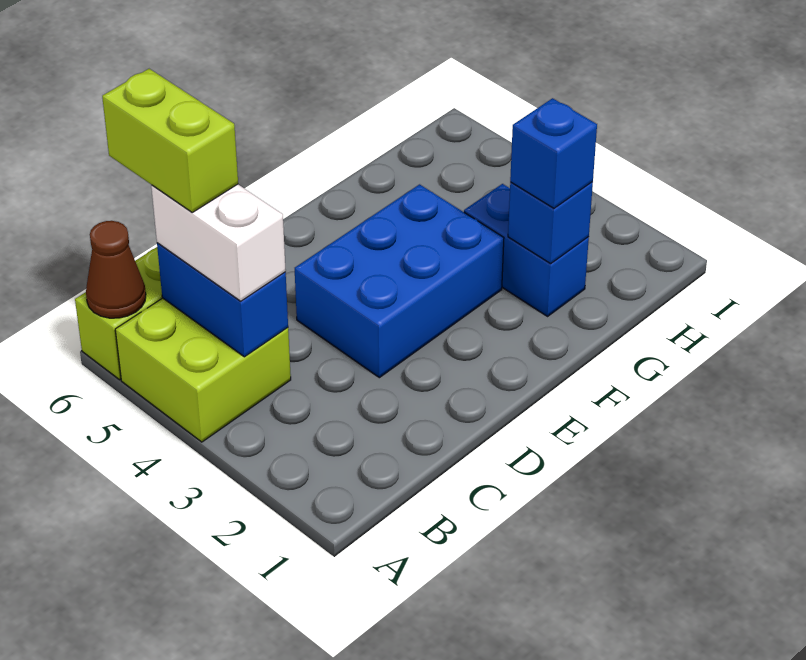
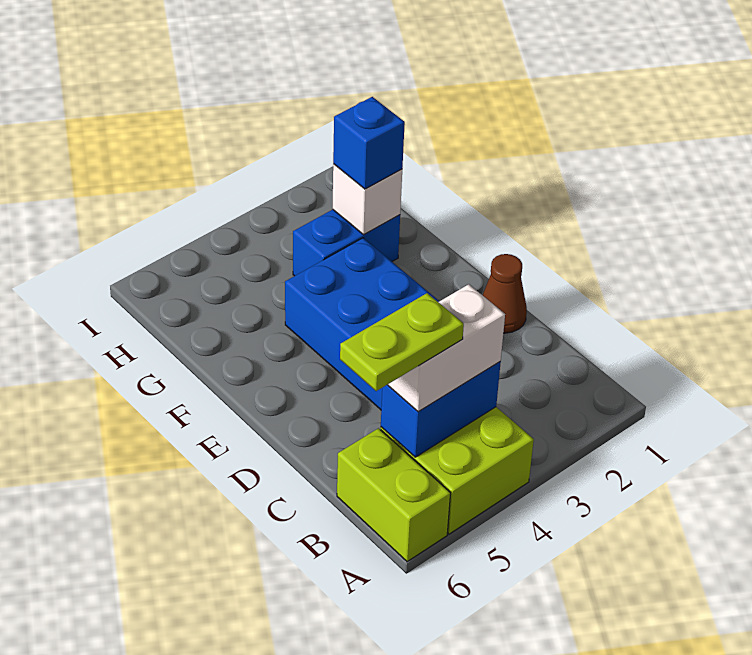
brown cone A6 level 2 -> brown cone D1 level 1
lime brick B5:B6 level 4 -> lime plate B5:B6 level 4
blue brick G2 level 2 -> white brick G2 level 2

